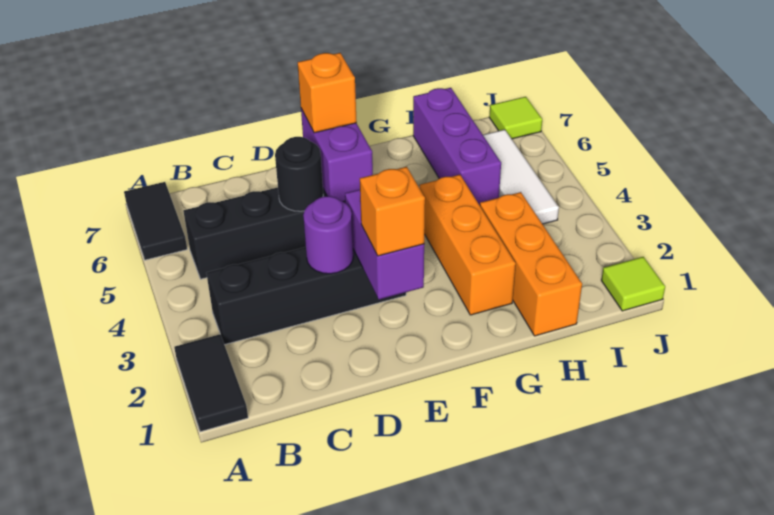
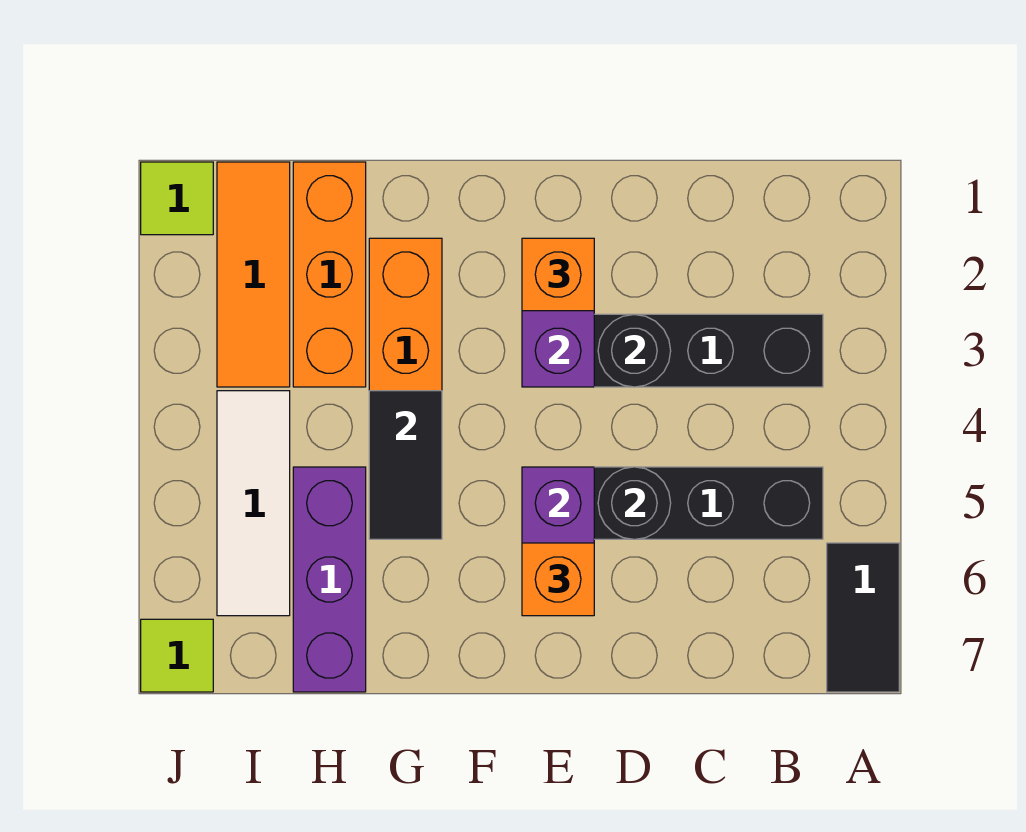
black tile A1:A2 level 1 -> black tile G4:G5 level 2
purple round brick D3 level 2 -> black round brick D3 level 2
none -> orange tile I1:I3 level 1

